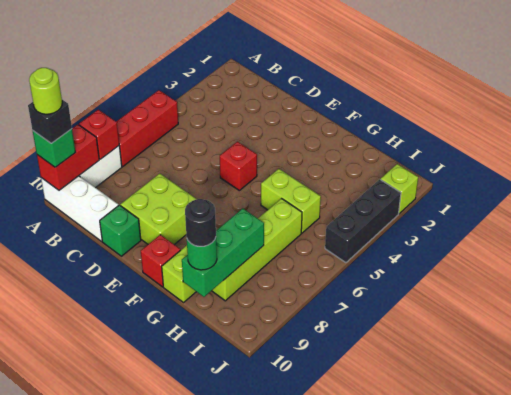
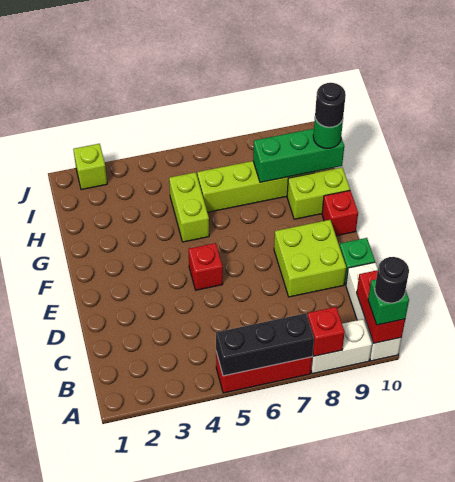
red brick A9:A10 level 2 -> red brick A10:B10 level 2
black brick A10 level 4 -> black round brick A10 level 4
lime round brick A10 level 5 -> none
black brick J3:J5 level 1 -> black brick A5:A7 level 2

